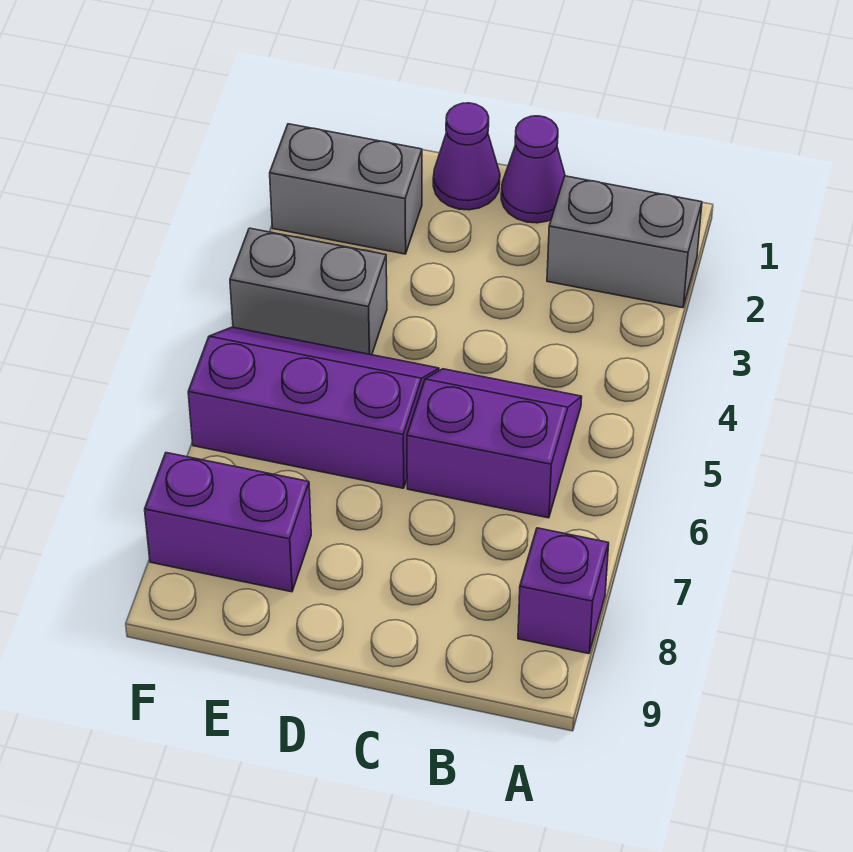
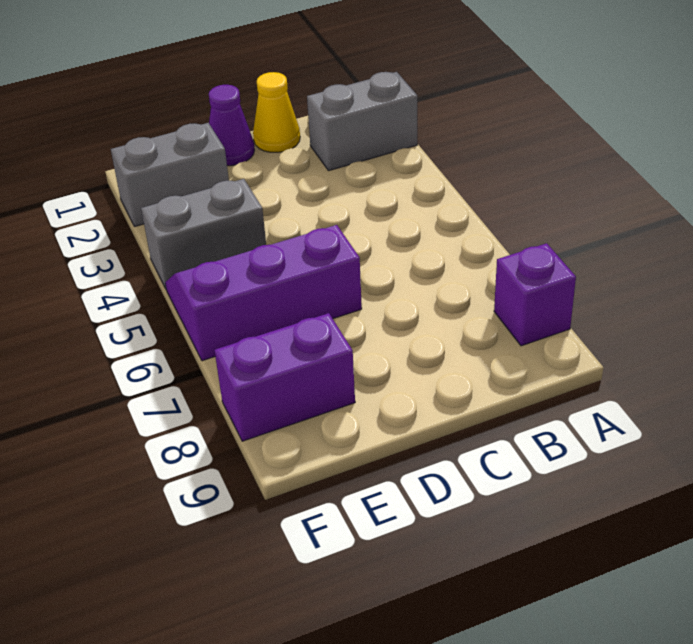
purple slope B5:C6 level 1 top 6 -> none
purple cone C1 level 1 -> yellow cone C1 level 1

